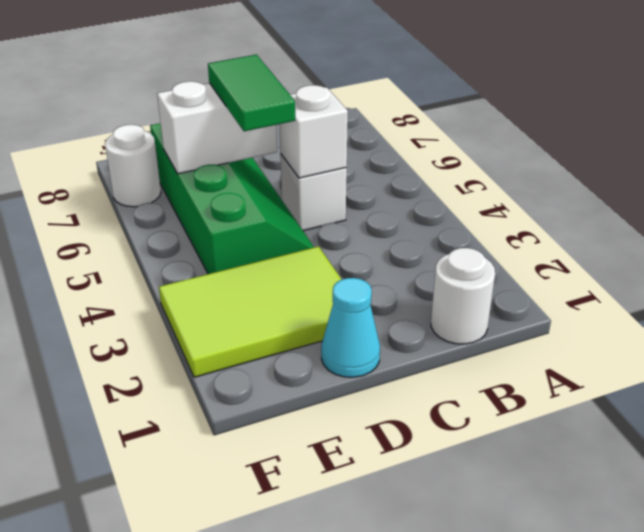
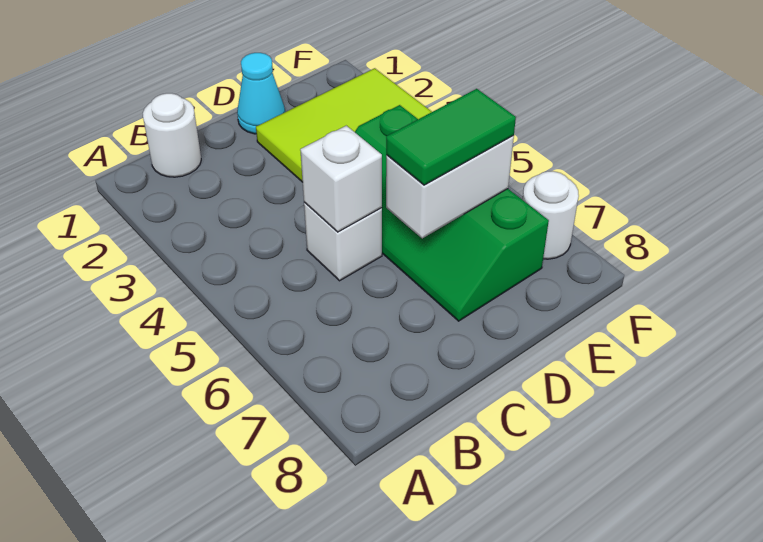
green tile D5:D6 level 3 -> green tile D6:E6 level 3

